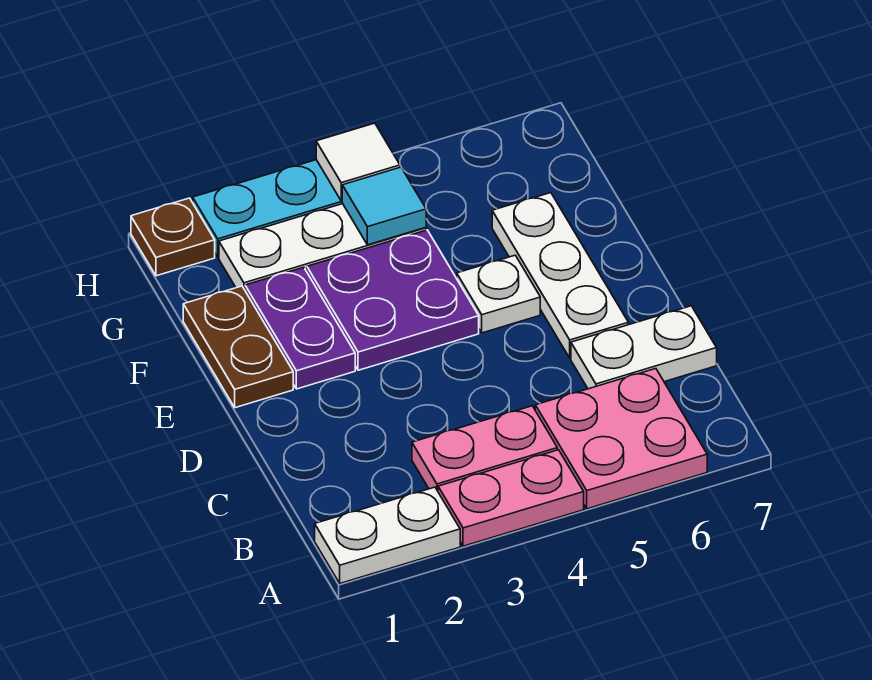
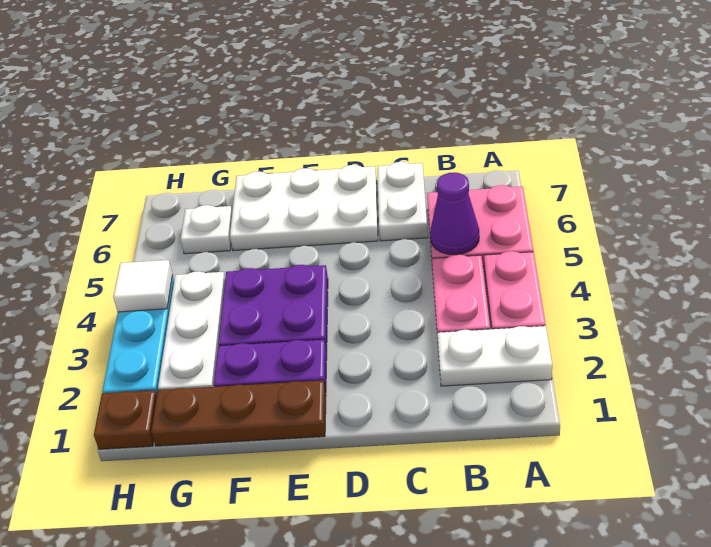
white plate A1:A2 level 1 -> white plate A2:B2 level 1
none -> purple cone B5 level 2
white plate D6:F6 level 1 -> white plate D6:F7 level 1
brown plate E1:F1 level 1 -> brown plate E1:G1 level 1
white plate E5 level 1 -> white plate G6 level 1
cyan tile G4 level 2 -> none

